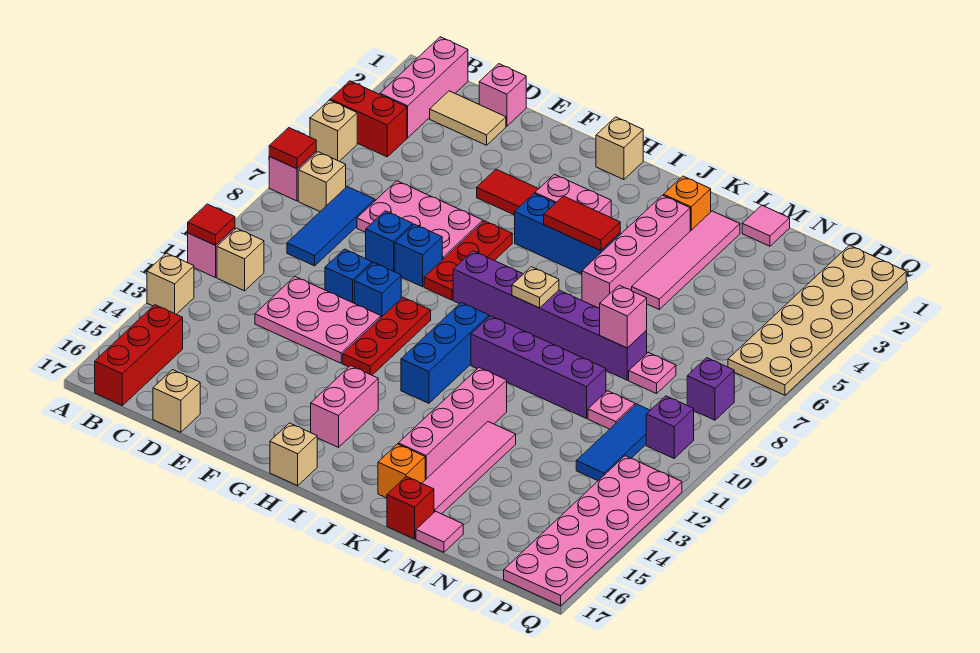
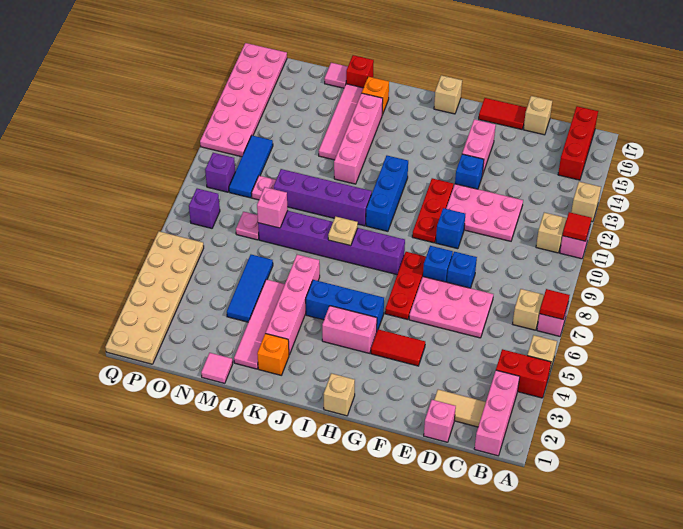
blue tile C7:C9 level 1 -> blue tile M4:M6 level 1
blue brick E10 level 1 -> blue brick F13 level 1
pink brick H14:H15 level 1 -> pink brick F14:F15 level 1
red tile I5:J5 level 2 -> red tile E17:F17 level 1

